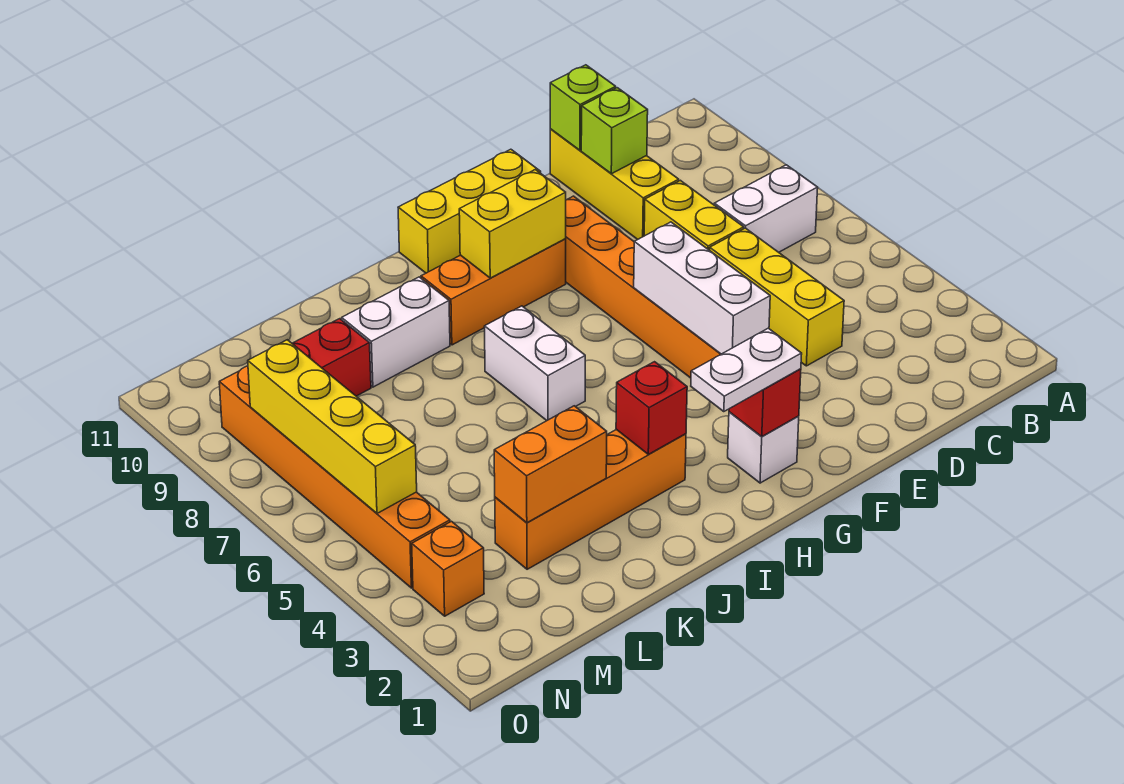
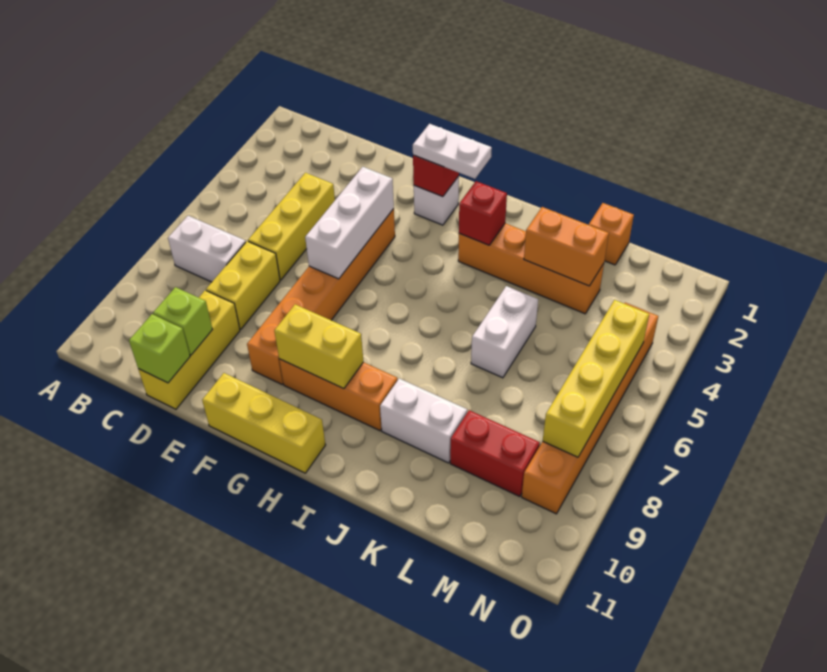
white brick I6:I7 level 1 -> white brick K5:K6 level 1
orange brick N3 level 1 -> orange brick L1 level 1

